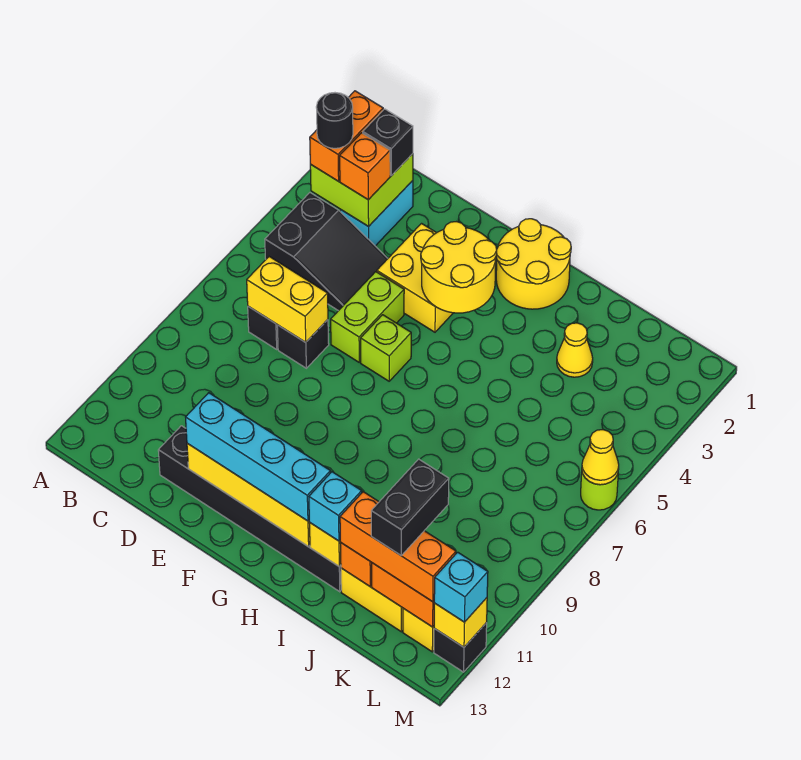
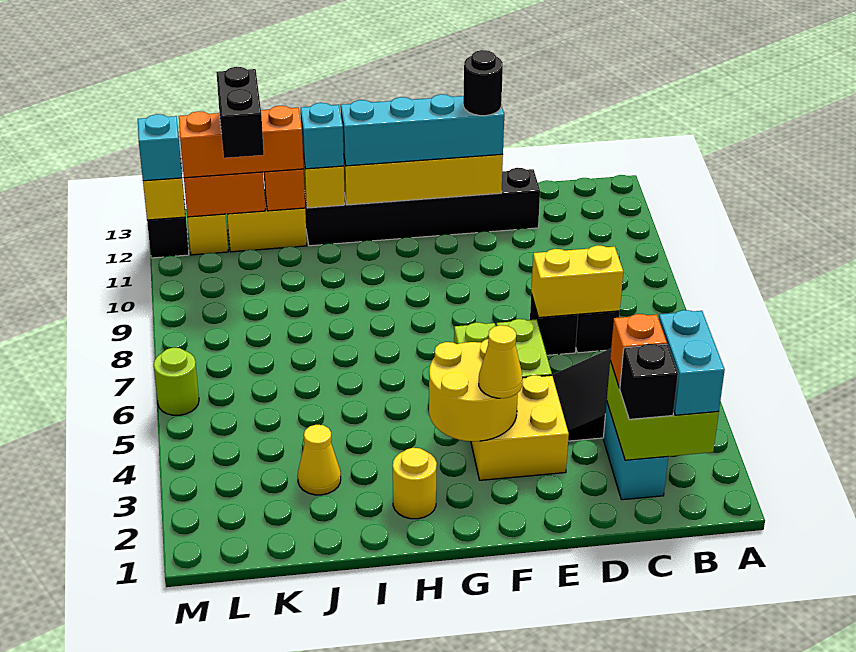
orange brick B2:B3 level 3 -> cyan brick B2:B3 level 3
black round brick B3 level 4 -> black round brick E12 level 4
yellow round brick G1:H2 level 1 -> yellow round brick H2 level 1
yellow cone M6 level 2 -> yellow cone F3 level 3

